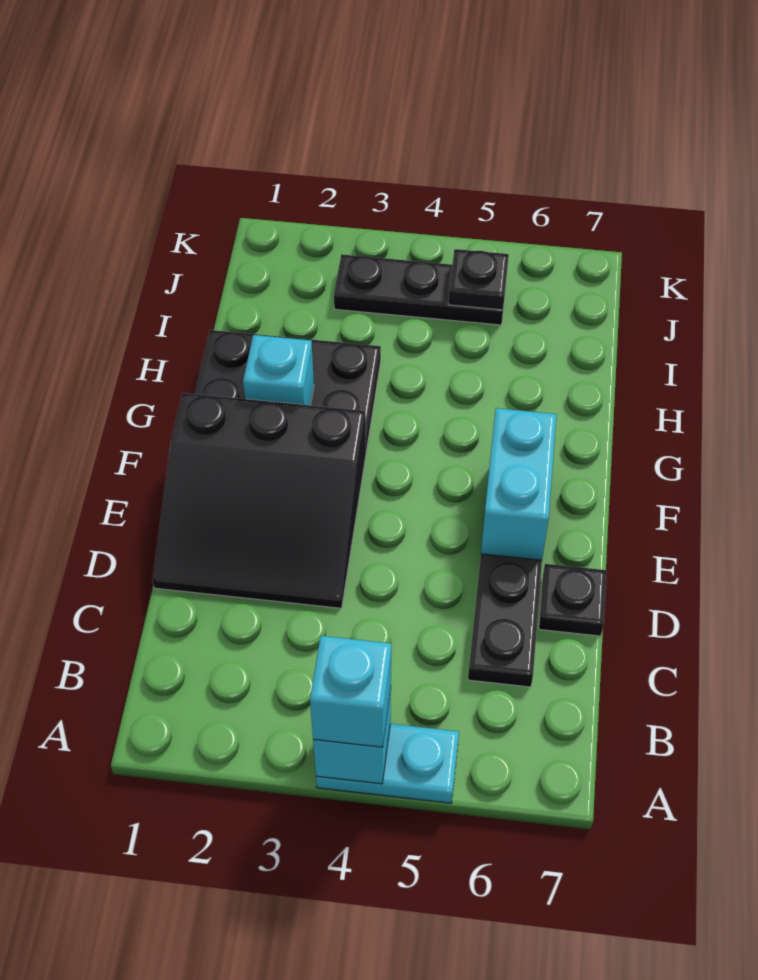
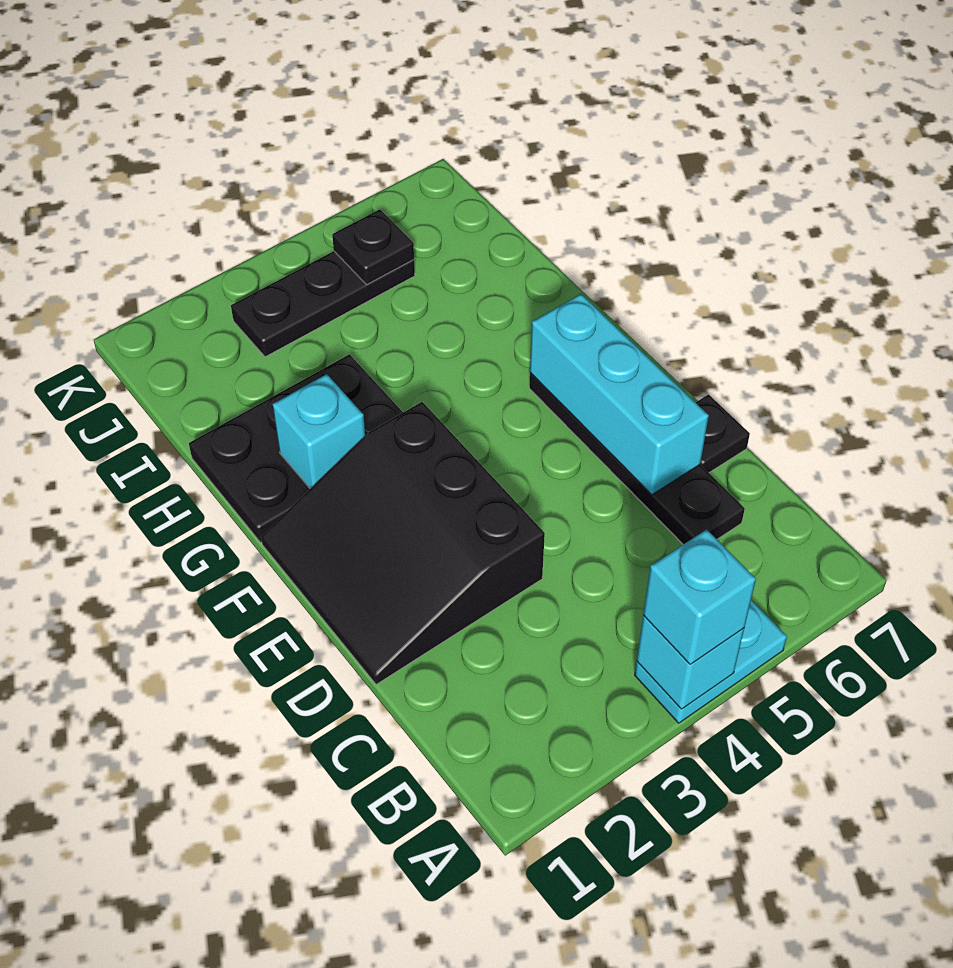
black slope D1:F3 level 1 top F -> black slope D1:F3 level 1 top 3
cyan brick E6:F6 level 2 -> cyan brick D6:F6 level 2

